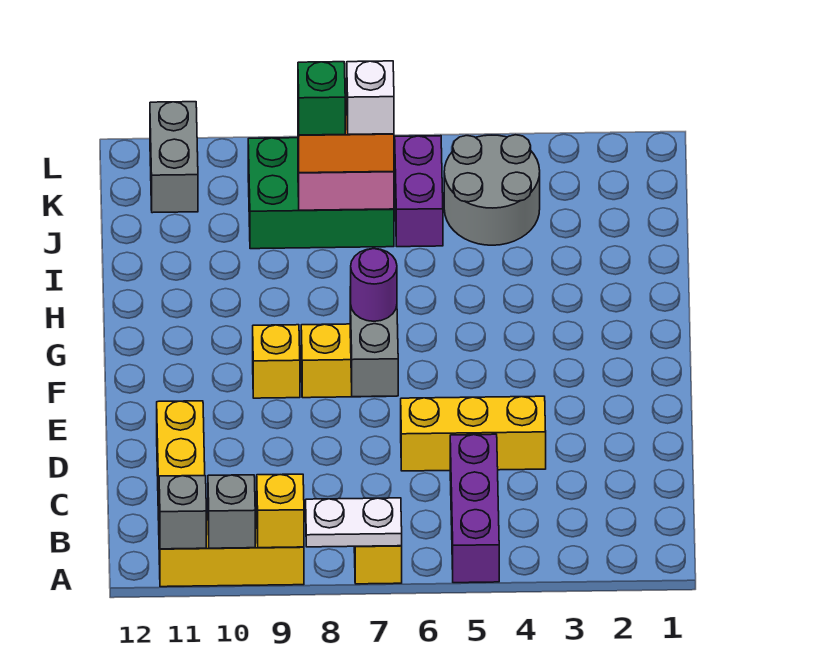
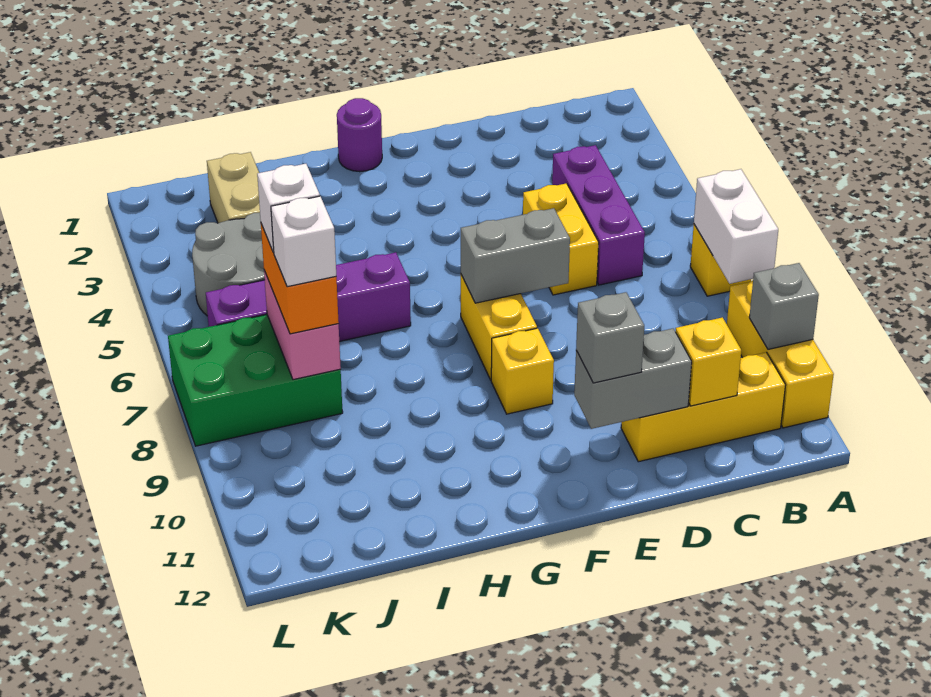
purple brick A5:C5 level 1 -> purple brick C4:C6 level 1
white plate A7:A8 level 2 -> white brick A7:A8 level 2
yellow brick A9 level 2 -> yellow brick C11 level 2
grey brick A11 level 2 -> grey brick E11 level 3
yellow brick D4:D6 level 1 -> yellow brick D5:D6 level 1
purple round brick F7 level 3 -> purple round brick G1 level 1
none -> tan brick J2:J3 level 1
purple brick J6:K6 level 1 -> purple brick H6:K6 level 1
green brick J7:K9 level 1 -> green brick J7:L8 level 1
green brick J8 level 4 -> white brick J8 level 4
grey brick K11:L11 level 1 -> grey brick D11:E11 level 2

